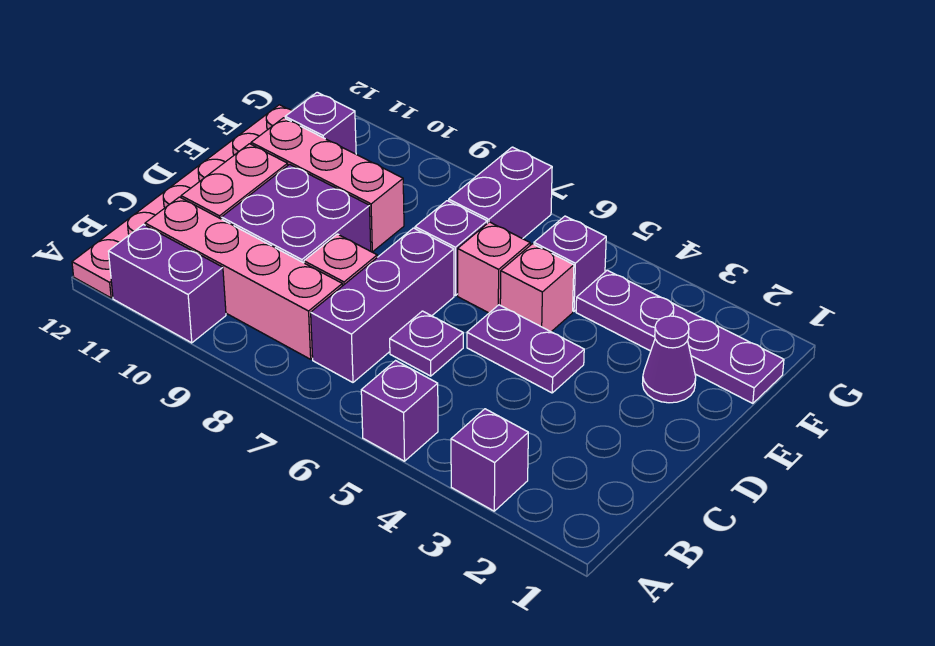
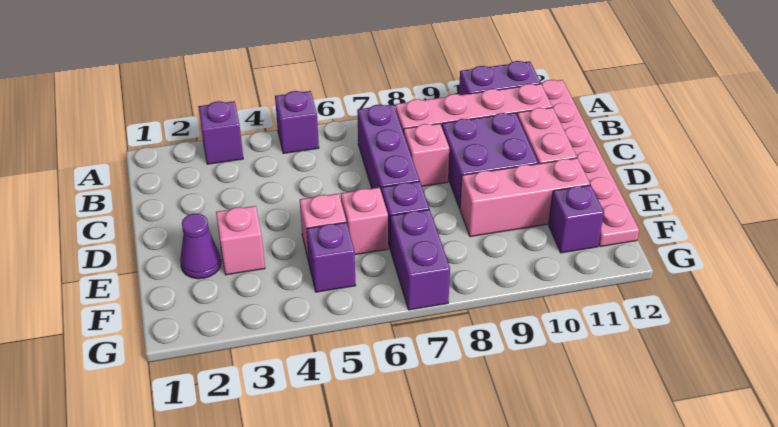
purple plate C6 level 1 -> none
purple plate D4:D5 level 1 -> none
none -> pink brick E3 level 1
purple plate F1:F4 level 1 -> none

